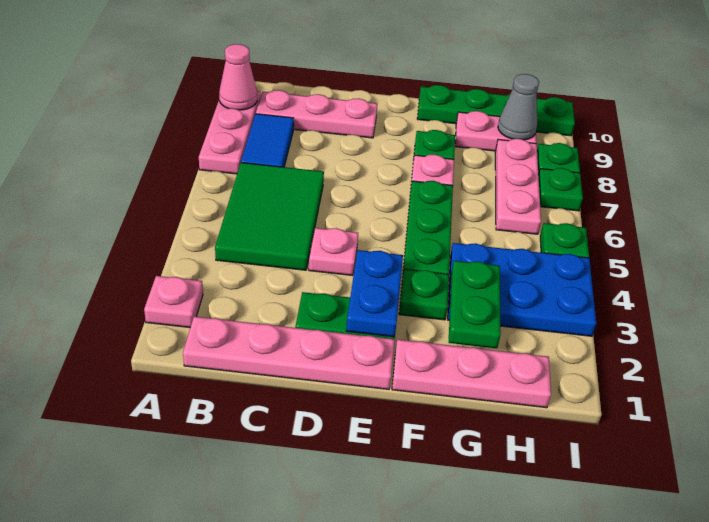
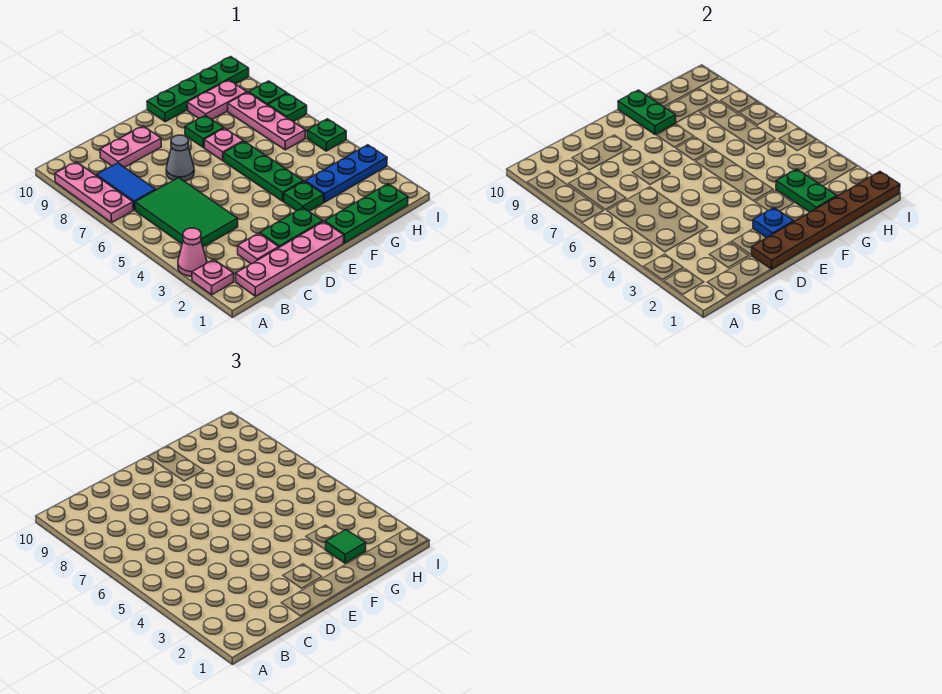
pink cone A9 level 2 -> pink cone A3 level 1
pink plate B9:D9 level 1 -> pink plate C9:D9 level 1
none -> brown plate D1:I1 level 2
pink plate D4 level 1 -> pink plate C2 level 1
blue plate E2:E3 level 2 -> blue plate E2 level 2
pink plate F1:H1 level 1 -> green plate F1:H1 level 1
none -> green plate F9:F10 level 2
none -> green tile G2 level 3
blue plate G3:I4 level 1 -> blue plate G3:I3 level 1
grey cone H9 level 2 -> grey cone D7 level 1

